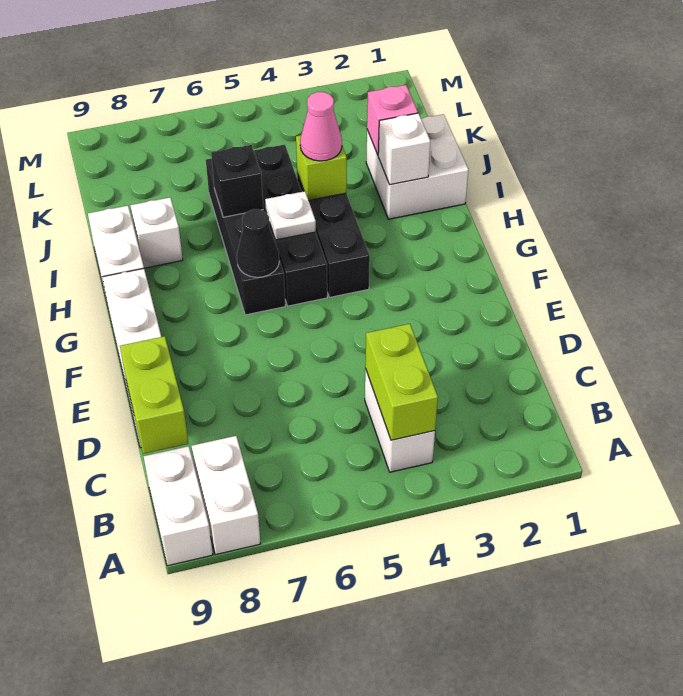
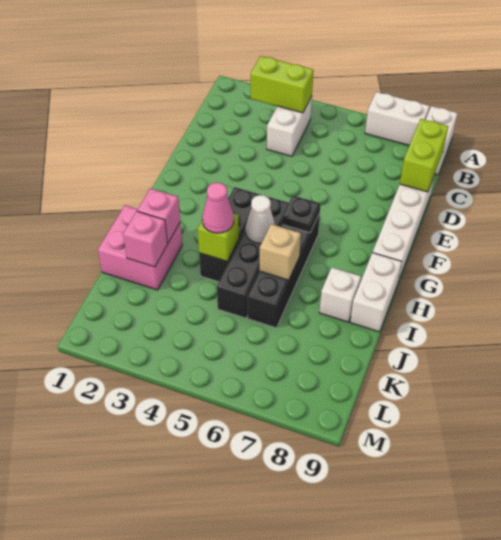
white brick A8:B8 level 1 -> white brick A7:A8 level 1
lime brick B4:C4 level 2 -> lime brick B3:B4 level 2
black cone G6 level 2 -> black plate G6 level 2
white plate H5 level 2 -> white cone H5 level 2
white brick I1:J2 level 1 -> pink brick I1:J2 level 1
white brick I2 level 2 -> pink brick I2 level 2
black brick I6 level 2 -> tan brick I6 level 2

